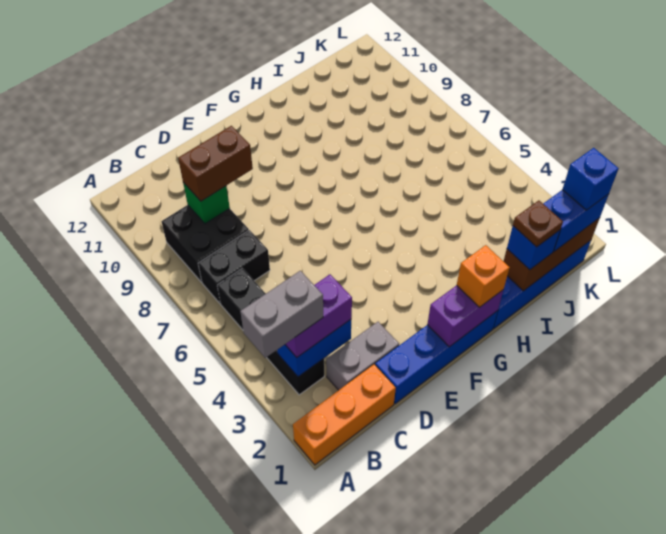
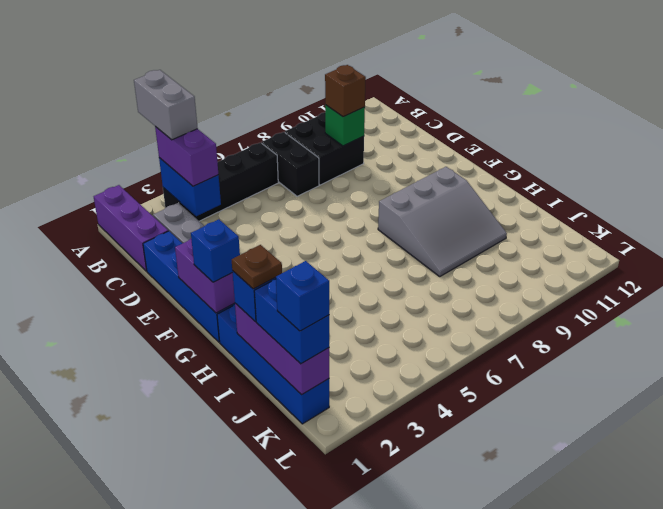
orange brick A1:C1 level 1 -> purple brick A1:C1 level 1
brown brick C9:D9 level 3 -> brown brick C9 level 3
orange brick G1 level 3 -> blue brick G1 level 3
none -> grey slope G8:I10 level 1 top G
brown brick I1:K1 level 2 -> purple brick I1:K1 level 2

